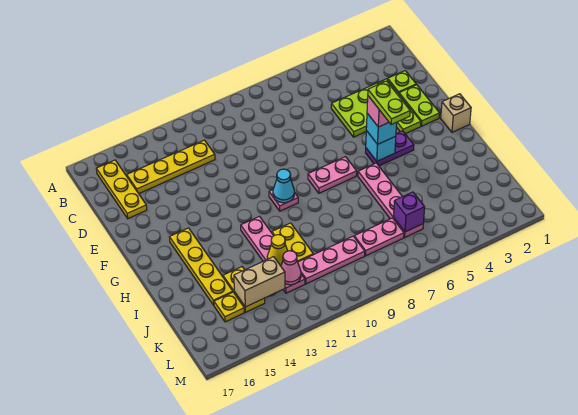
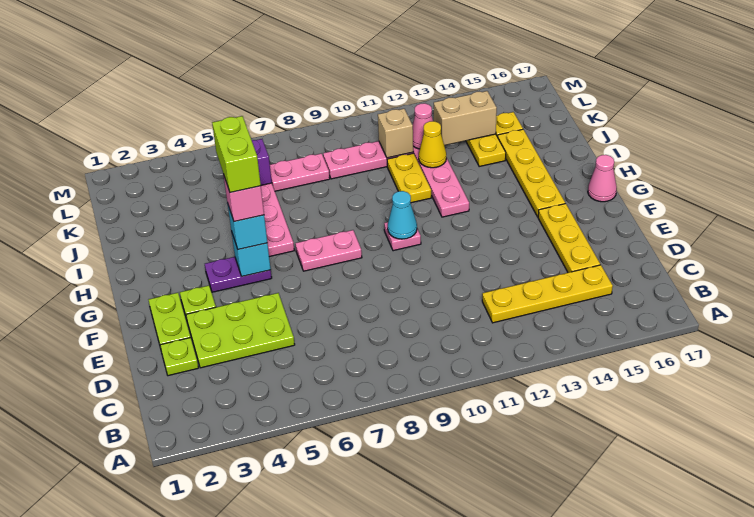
yellow plate B16:D16 level 1 -> yellow plate D15:F15 level 1
tan brick G1 level 1 -> tan brick K11 level 2
lime plate G5:H5 level 5 -> lime brick G5:H5 level 5
none -> pink cone G17 level 1

